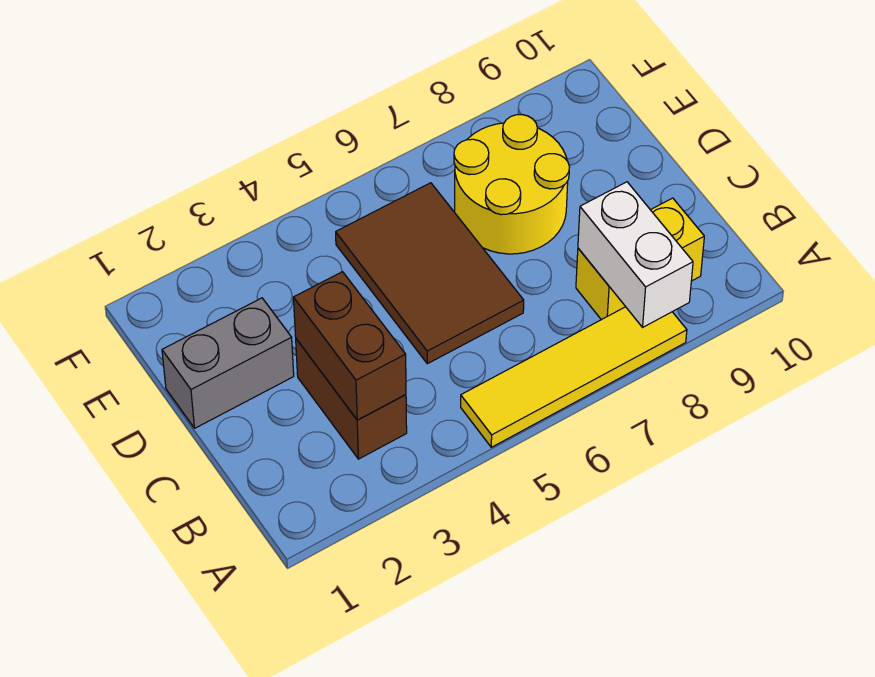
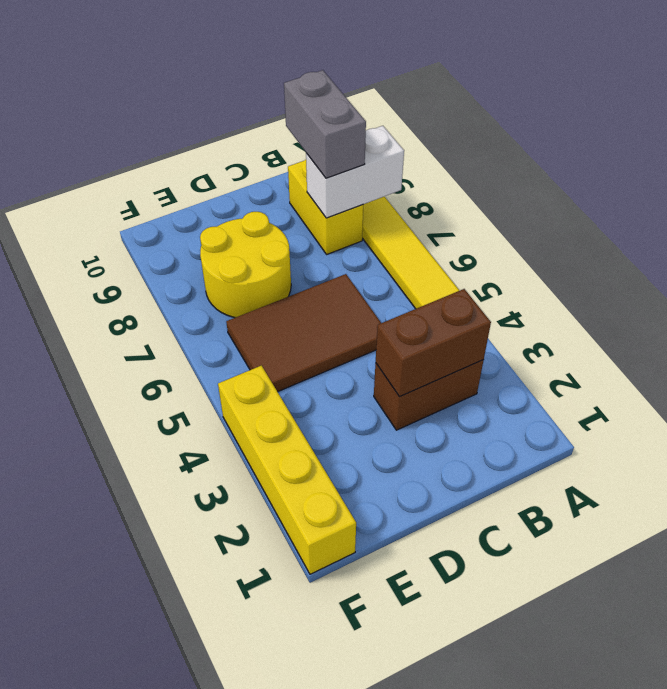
grey brick D1:D2 level 1 -> grey brick B8:B9 level 3
none -> yellow brick F1:F4 level 1

